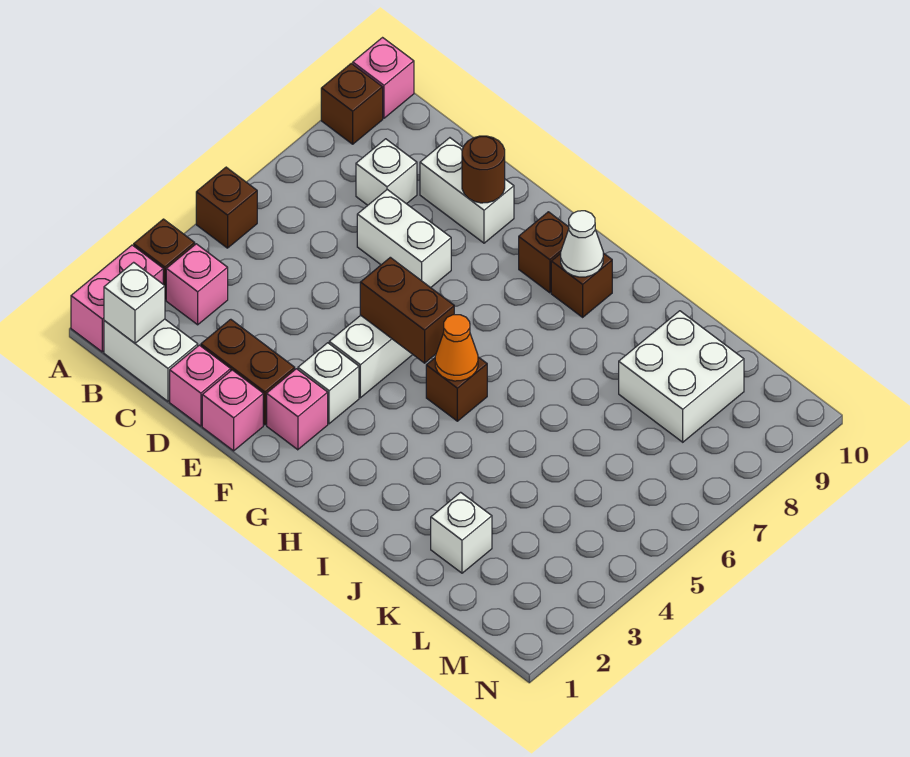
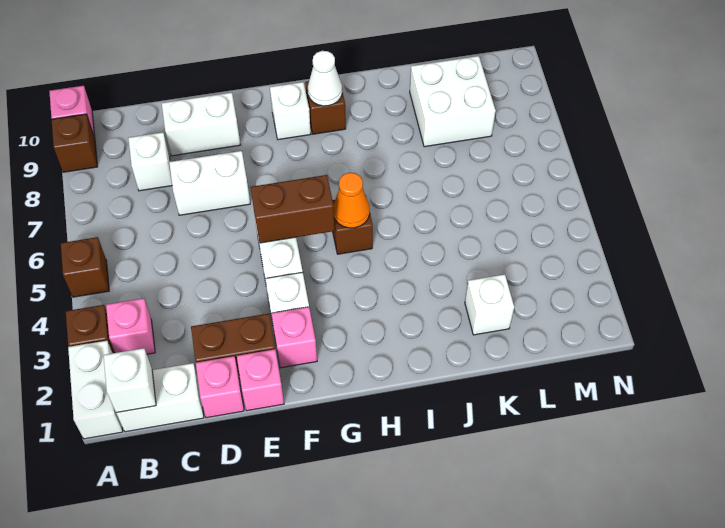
pink brick A1:A2 level 1 -> white brick A1:A2 level 1
brown round brick E9 level 2 -> none
brown brick G9 level 1 -> white brick G9 level 1

